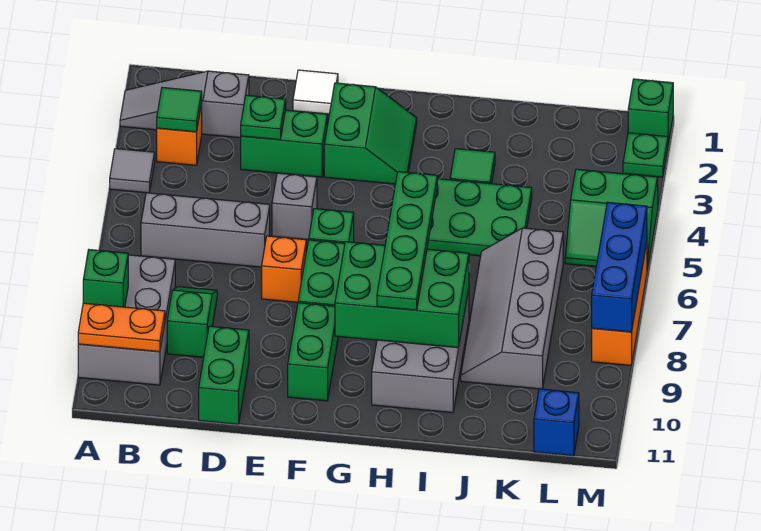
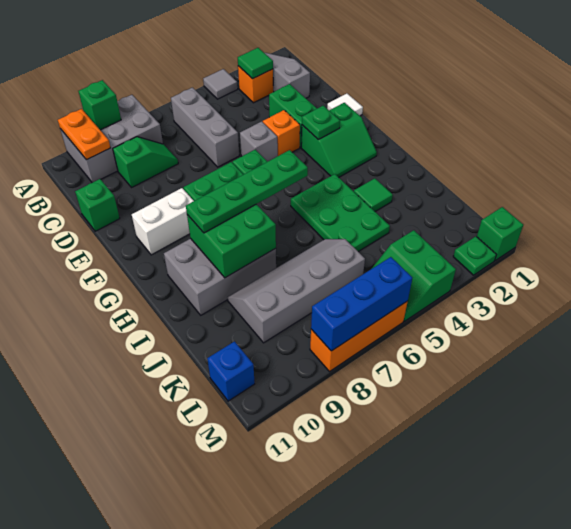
green plate D3 level 2 -> green plate F3 level 2
green brick D10:D11 level 1 -> green brick D11 level 1
orange brick E7 level 1 -> orange brick E4 level 1
green brick F9:F10 level 1 -> white brick F9:F10 level 1
green brick G8:I9 level 2 -> green brick H8:I9 level 2

